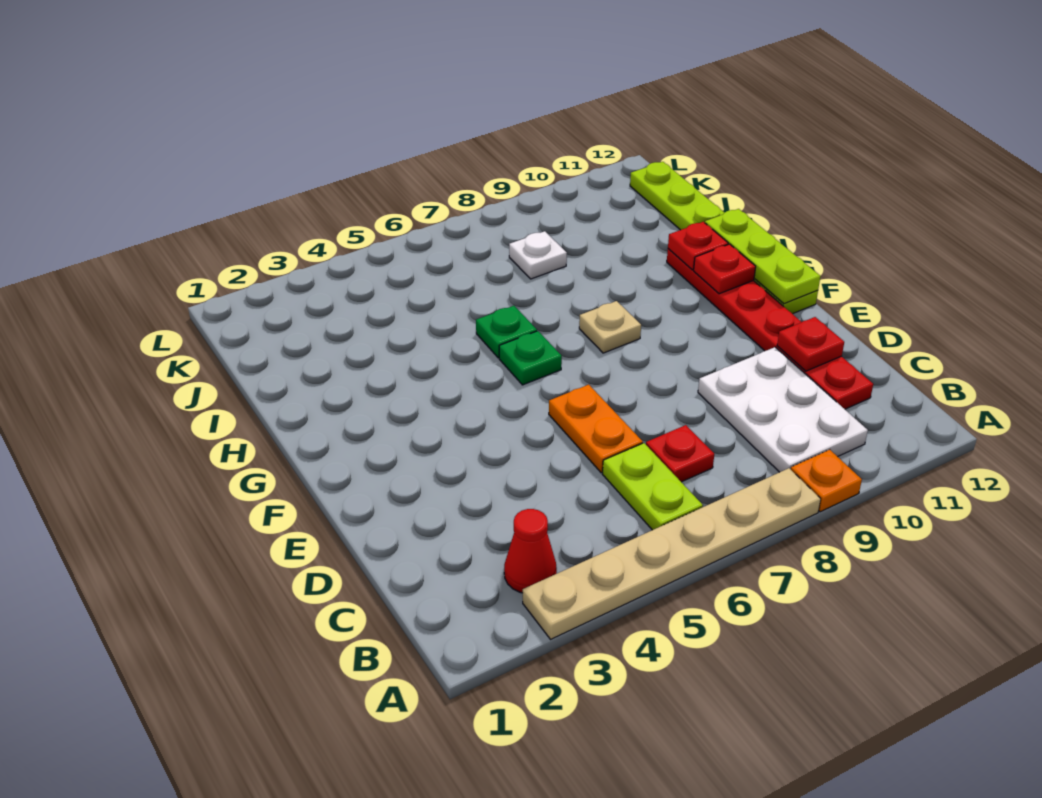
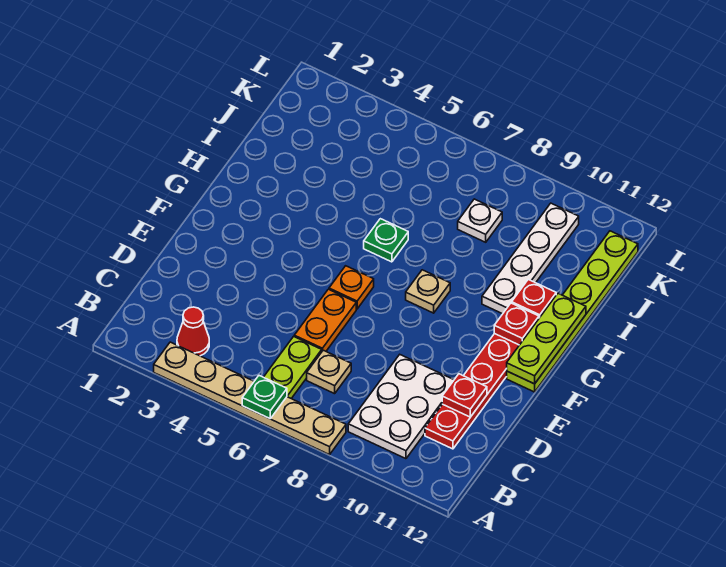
orange plate A9 level 1 -> orange plate F6 level 1
red plate C7 level 1 -> tan plate C7 level 1
green plate G6 level 1 -> green plate A6 level 2
none -> white plate H10:K10 level 1

